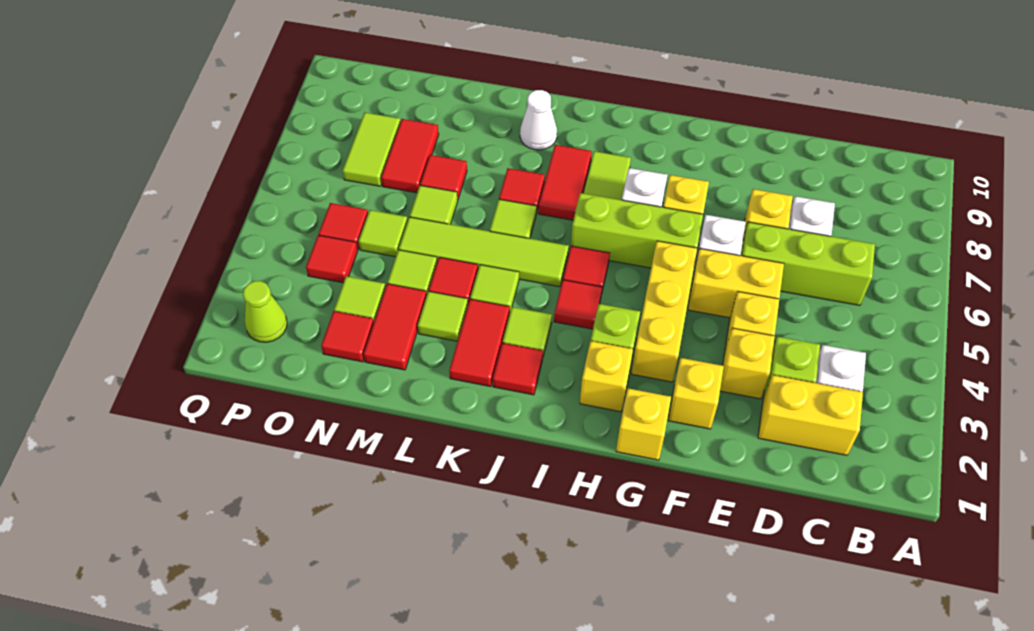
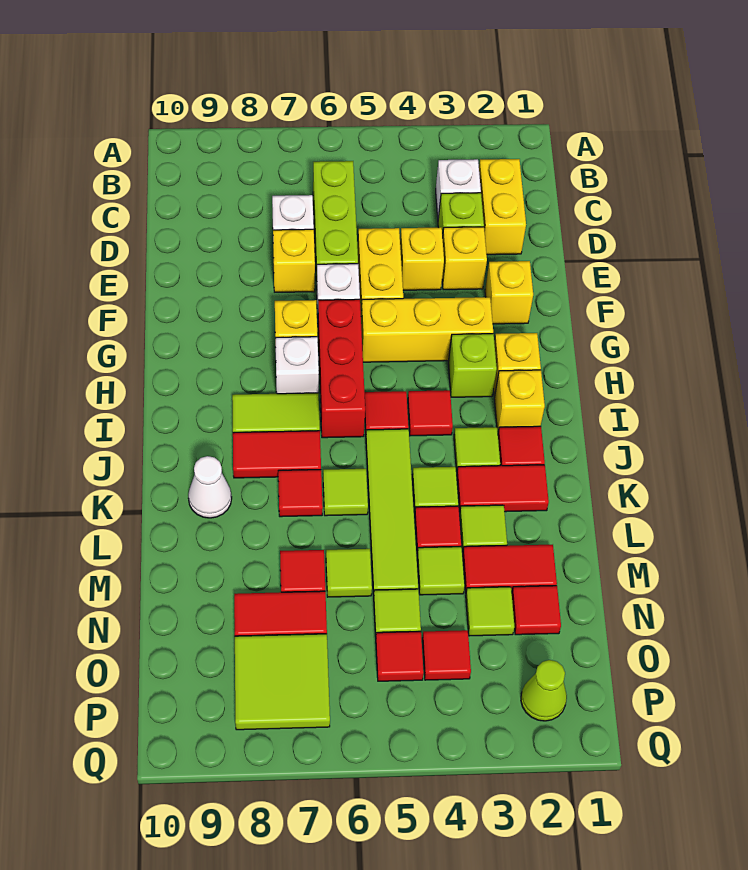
yellow brick G1 level 1 -> yellow brick I2 level 1
lime brick G6:I6 level 1 -> red brick G6:I6 level 1
lime tile O7:O8 level 1 -> lime tile O7:P8 level 1

